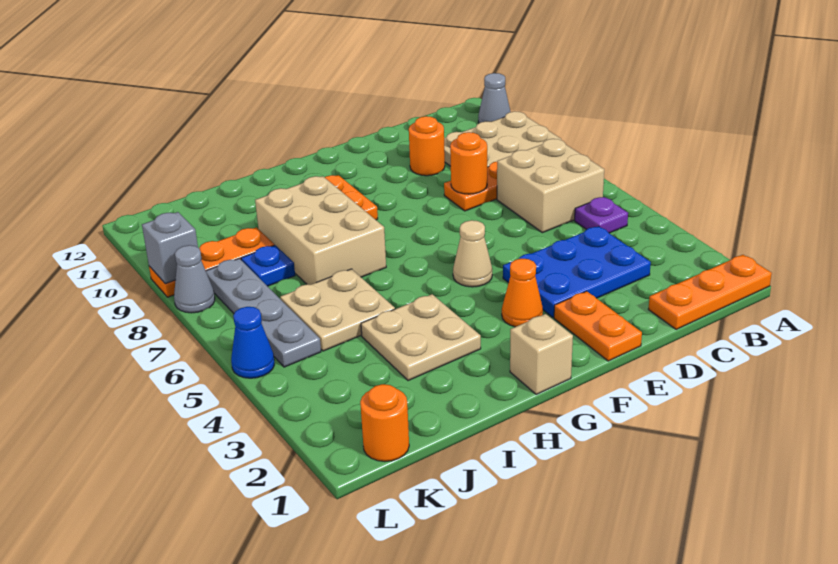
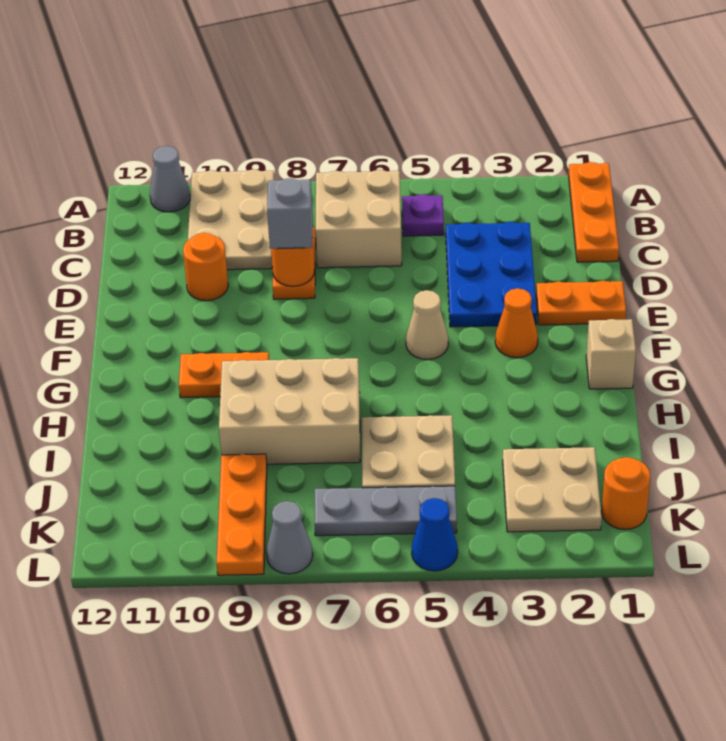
tan plate H3:I4 level 1 -> tan plate J2:K3 level 1
blue plate J8 level 1 -> none
grey plate K5:K8 level 1 -> grey plate K5:K7 level 1
grey brick L9 level 2 -> grey brick D8 level 3

